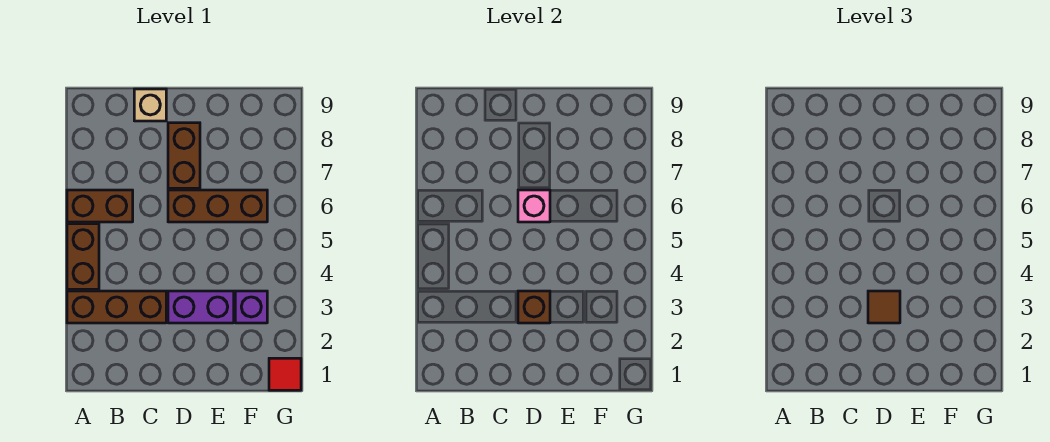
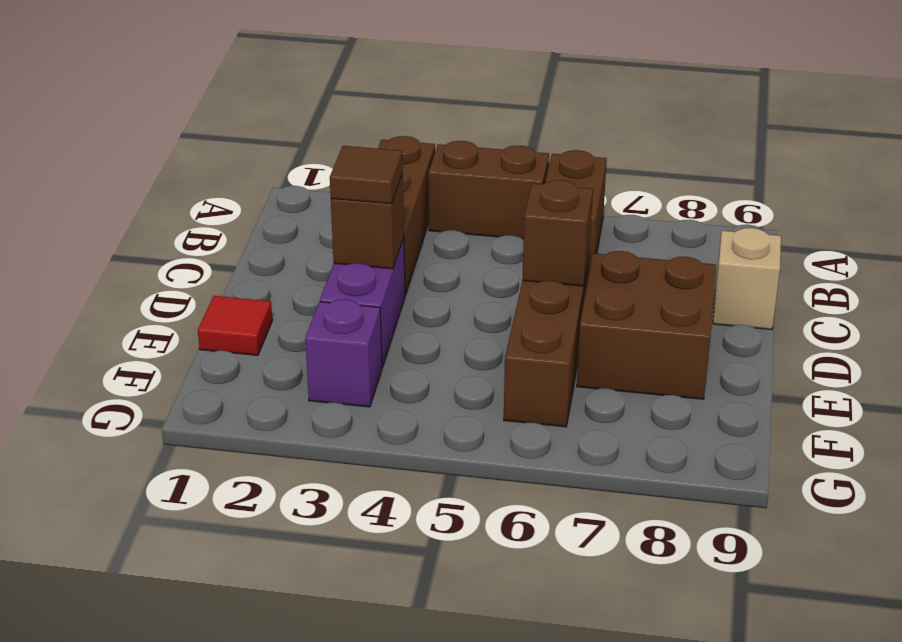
pink brick D6 level 2 -> brown brick D6 level 2
brown brick D7:D8 level 1 -> brown brick D7:E8 level 1
red tile G1 level 1 -> red tile E1 level 1

